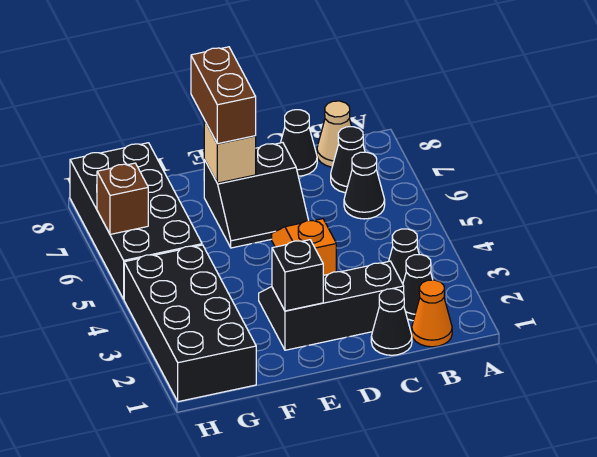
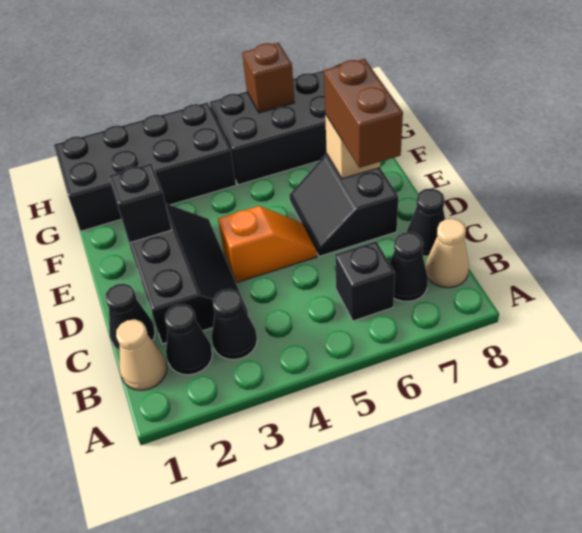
orange cone B1 level 1 -> tan cone B1 level 1
black cone B6 level 1 -> black brick B6 level 1
brown brick E7:E8 level 3 -> brown brick D7:E7 level 3

